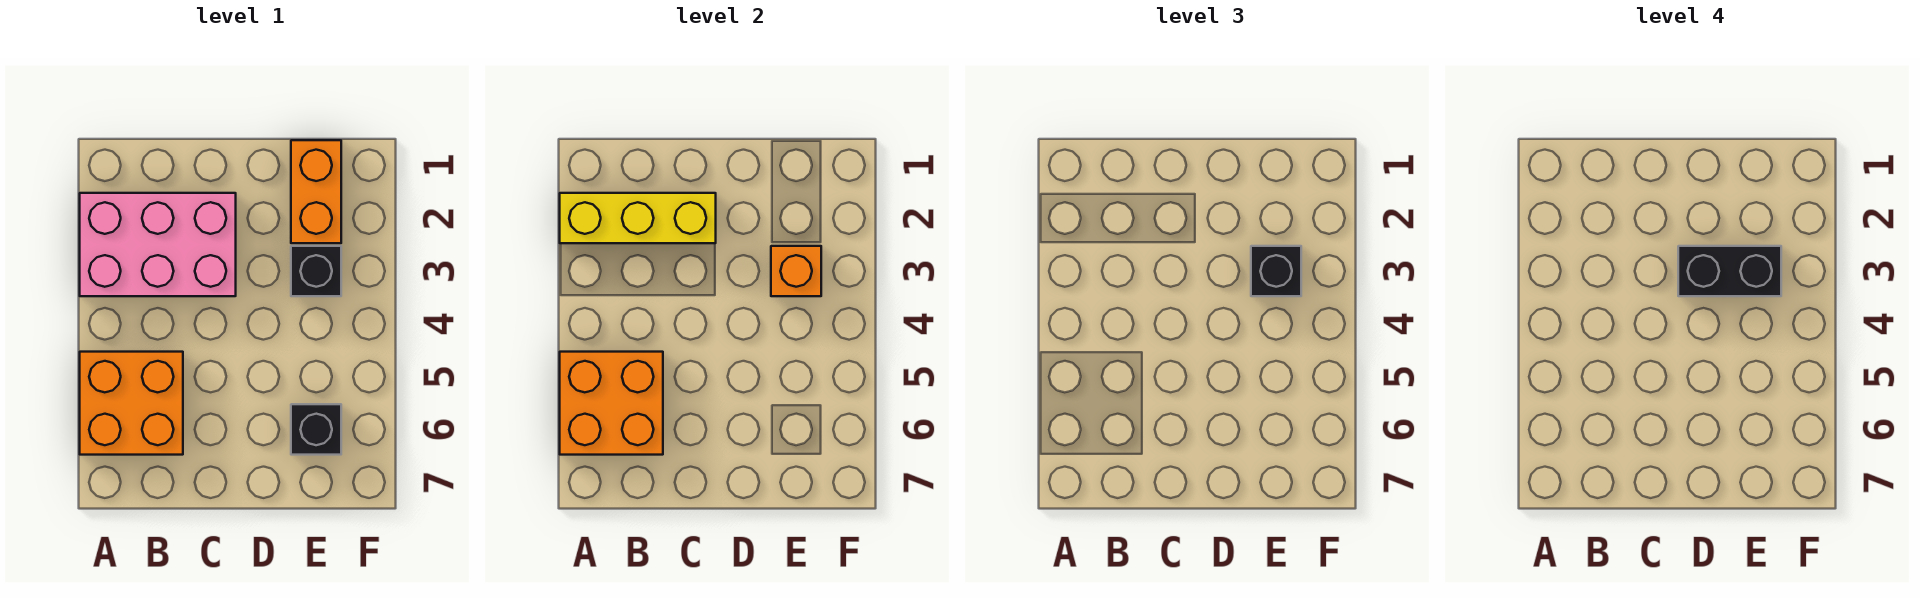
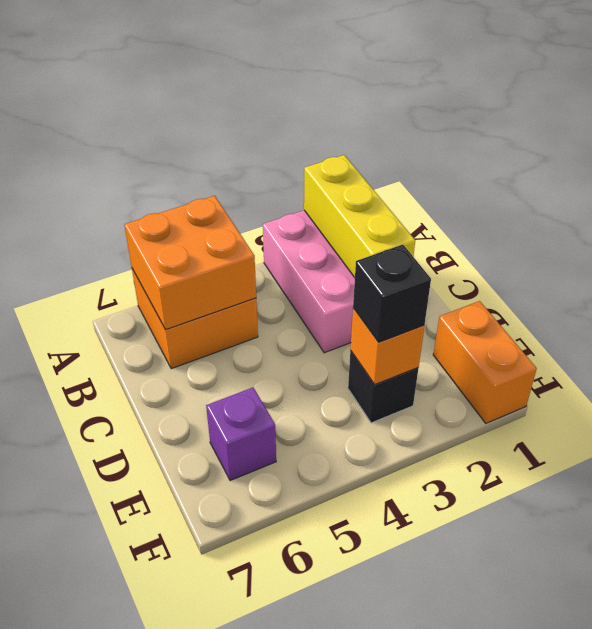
black brick D3:E3 level 4 -> none
orange brick E1:E2 level 1 -> orange brick E1:F1 level 1
black brick E6 level 1 -> purple brick E6 level 1

